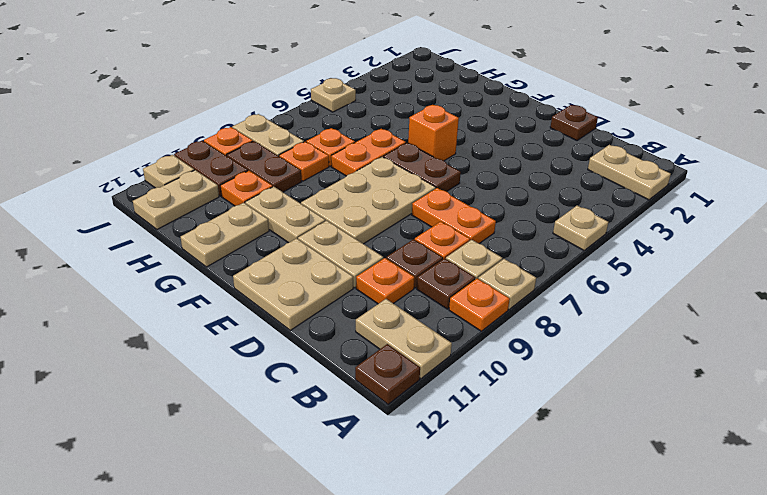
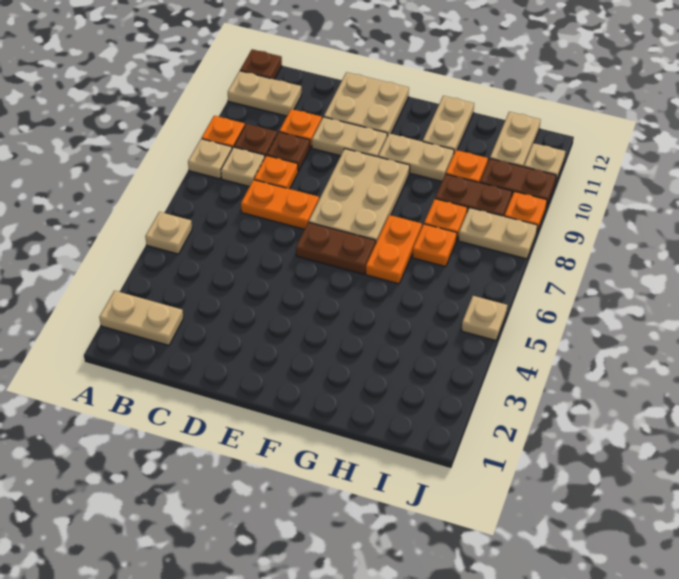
brown plate D1 level 1 -> none
orange brick F5 level 1 -> none

